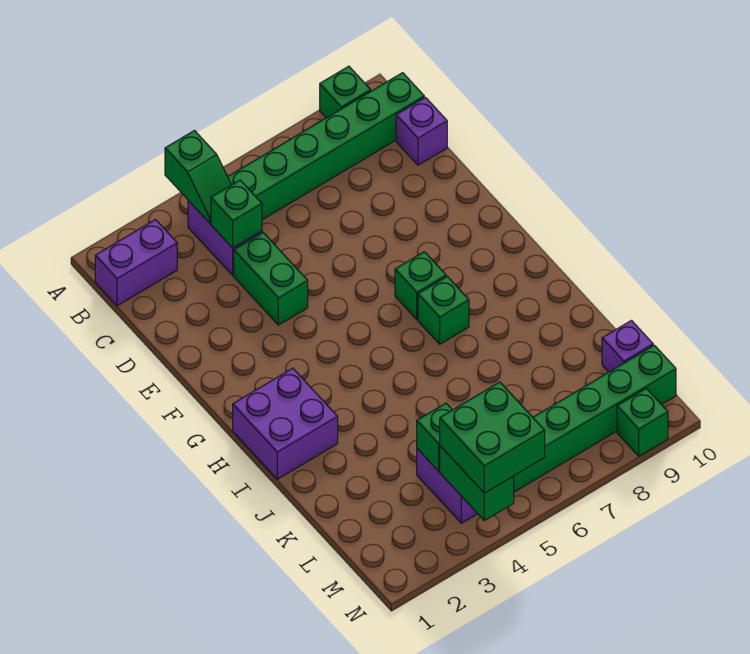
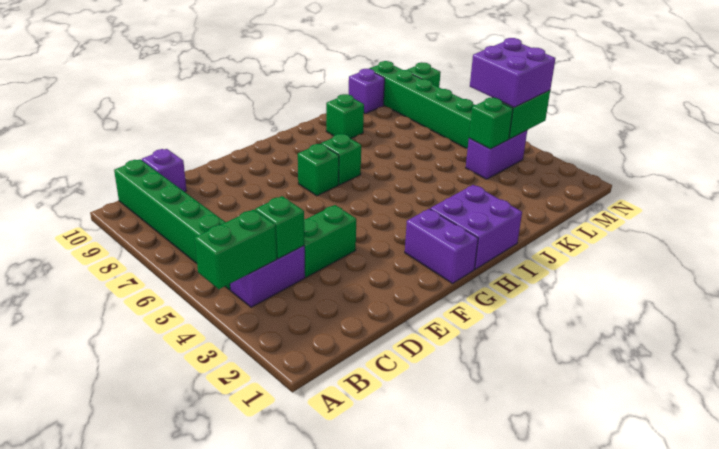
green slope A4:B4 level 2 top A -> green brick A4:B4 level 2
green brick A9 level 1 -> green brick J9 level 1
purple brick B1:B2 level 1 -> purple brick G1:G2 level 1
green brick M4:N5 level 3 -> purple brick M4:N5 level 3

